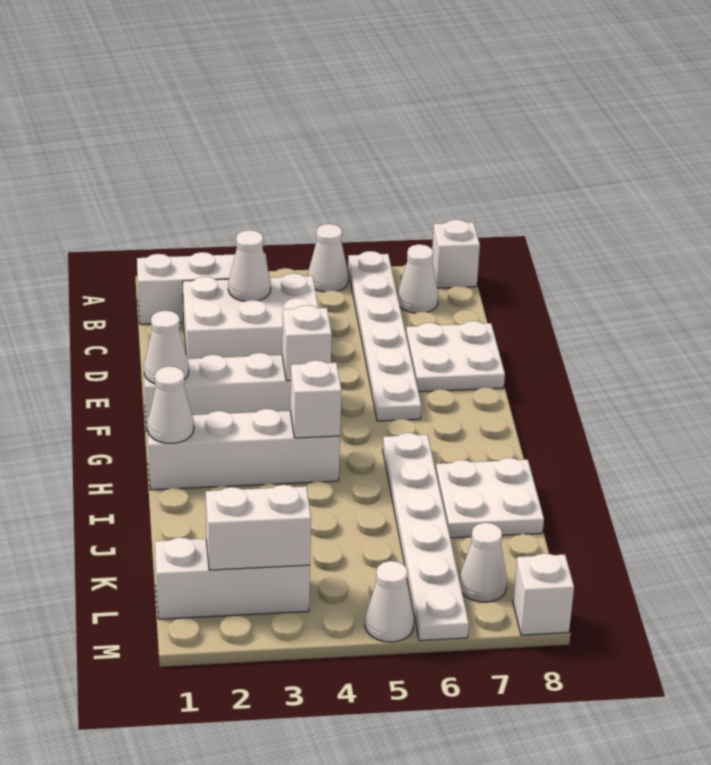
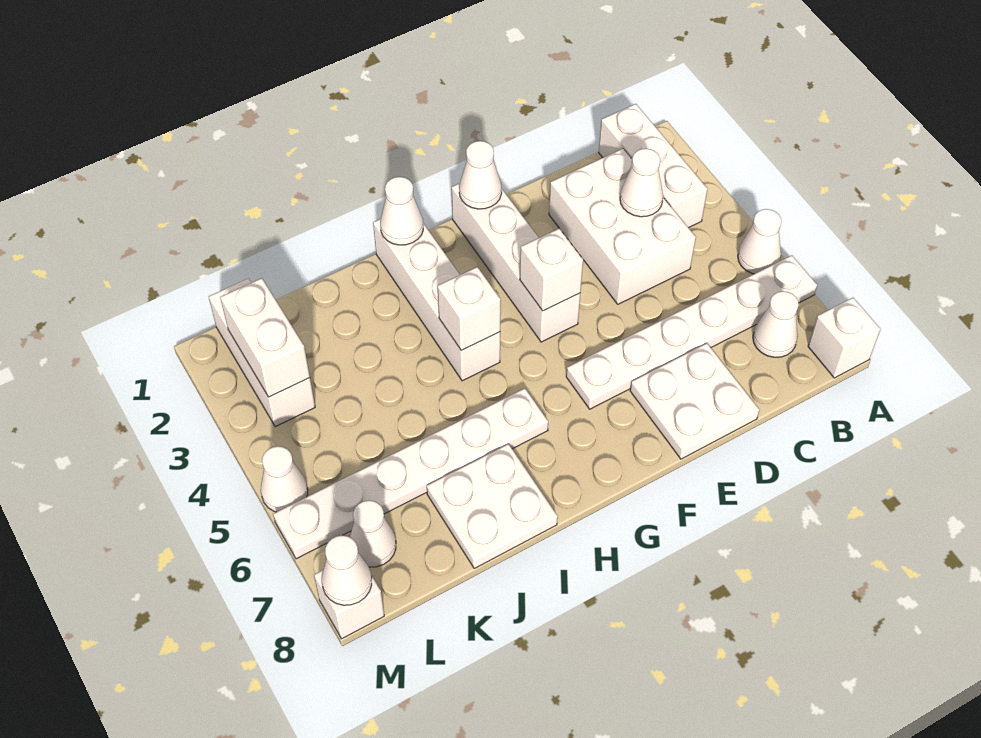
none -> white cone M8 level 2

